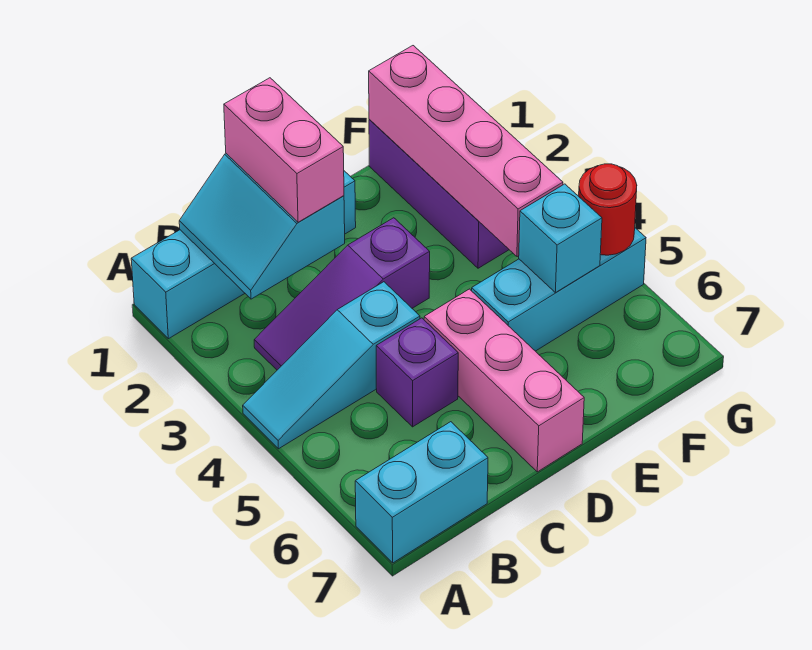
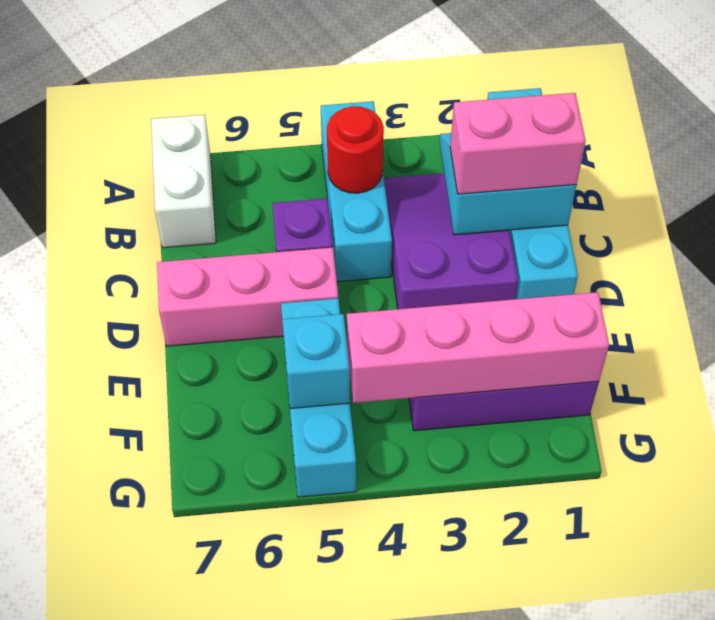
cyan slope A4:C4 level 1 top C -> cyan brick A4:C4 level 1
cyan brick A7:B7 level 1 -> white brick A7:B7 level 1
purple slope B3:D3 level 1 top D -> purple slope B2:D3 level 1 top D
red round brick G5 level 2 -> red round brick B4 level 2

